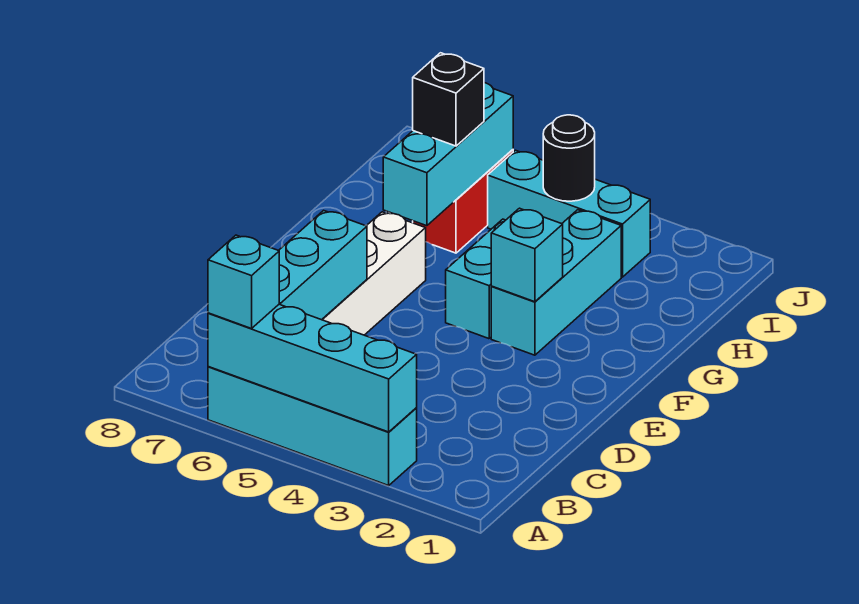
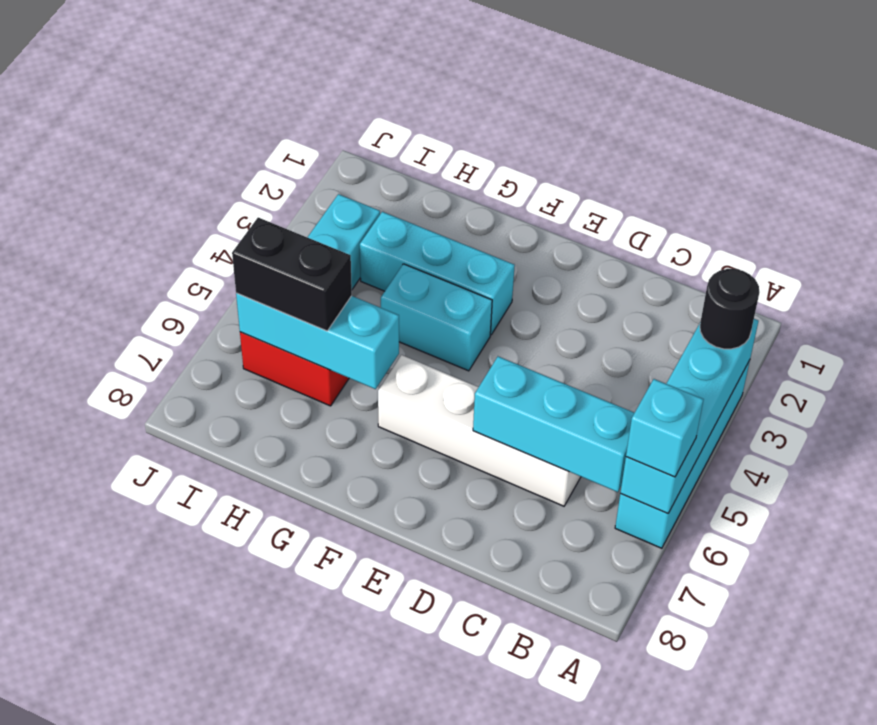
cyan brick F3 level 2 -> none
black brick H6 level 3 -> black brick H6:I6 level 3
black round brick I4 level 2 -> black round brick A3 level 3

